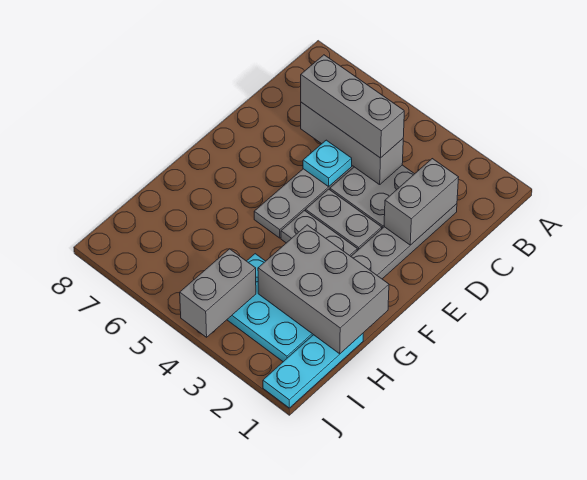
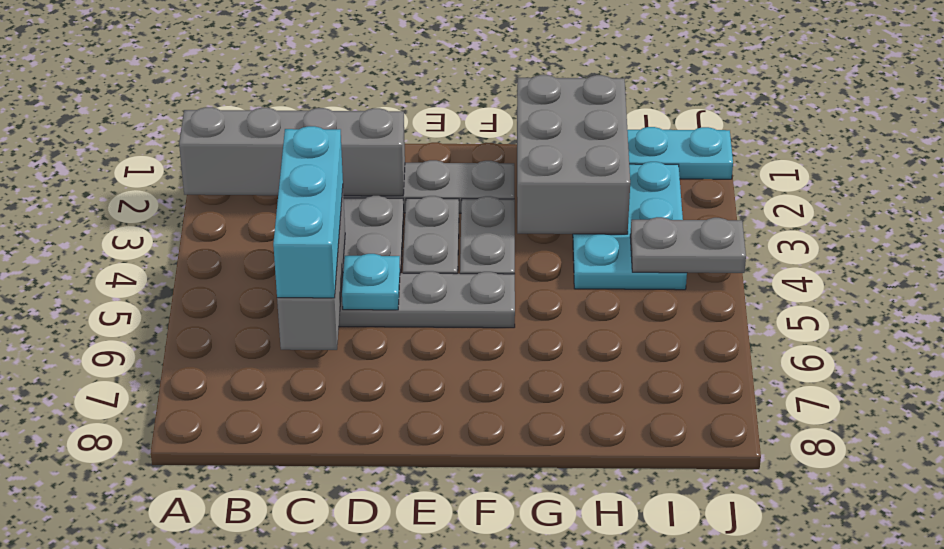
grey brick C2:D2 level 2 -> grey brick A2:D2 level 2
grey brick C4:C6 level 3 -> cyan brick C4:C6 level 3
grey brick I4:J4 level 2 -> grey plate I4:J4 level 2

